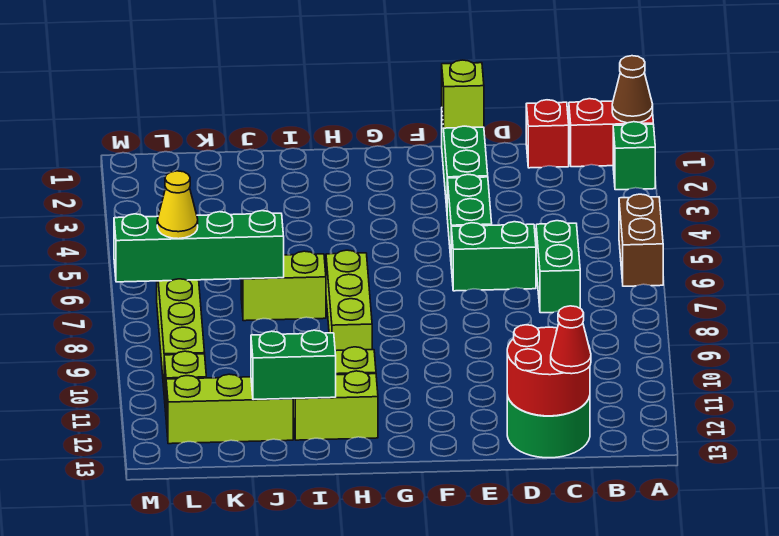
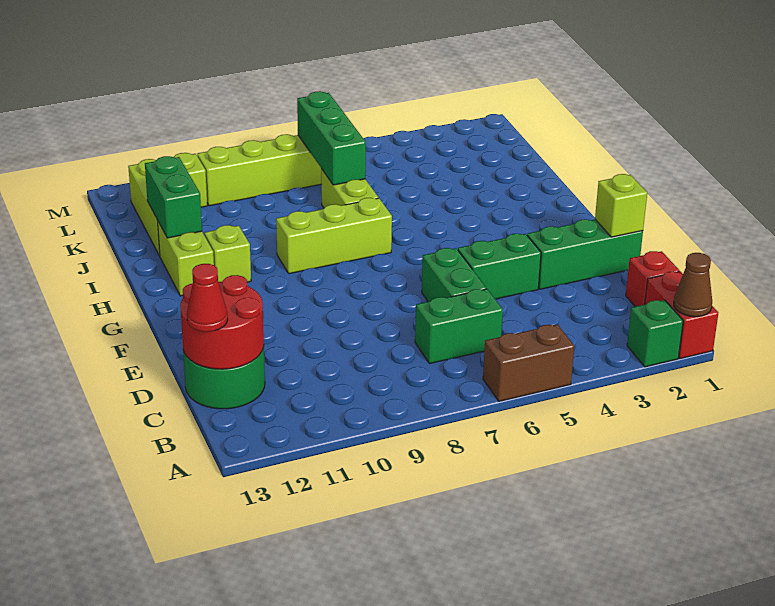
green brick J7:M7 level 2 -> green brick J7:L7 level 2
yellow cone L7 level 3 -> none

